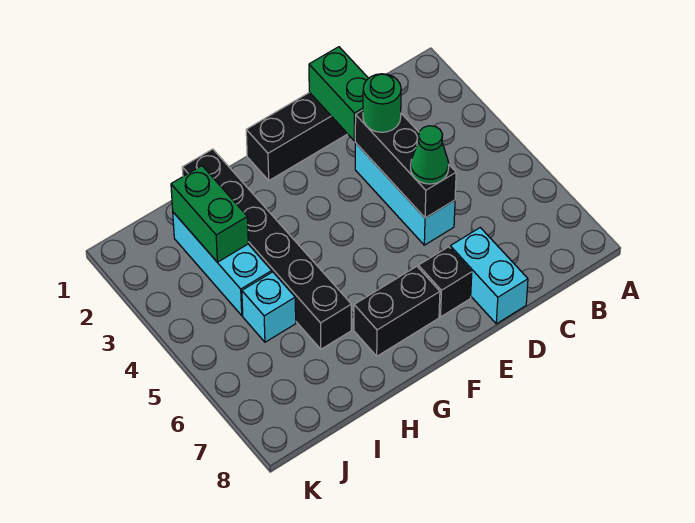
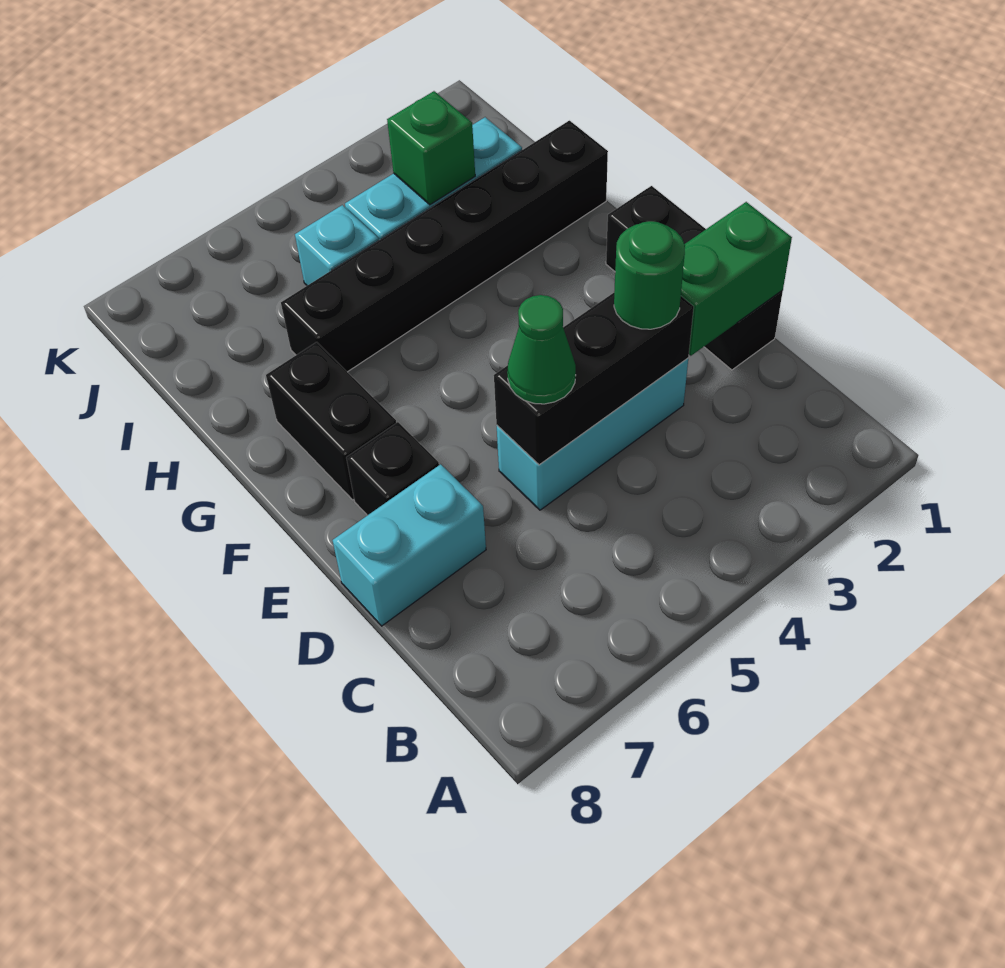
green brick I2:I3 level 2 -> green brick I3 level 2

